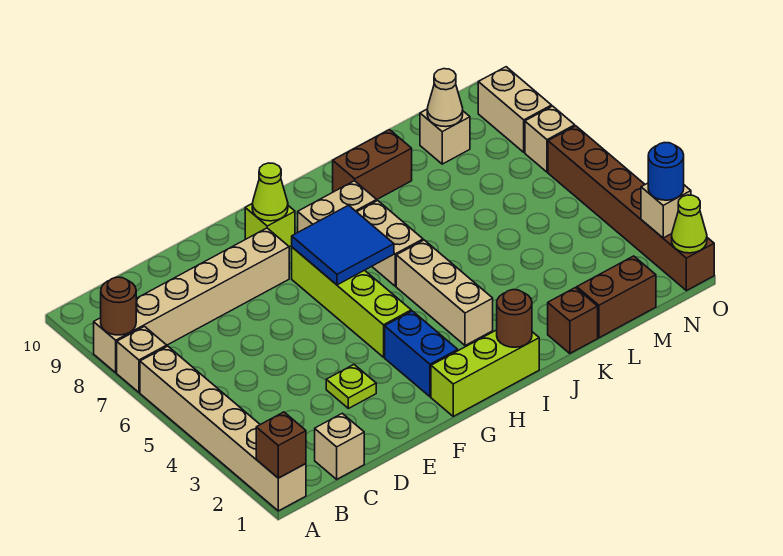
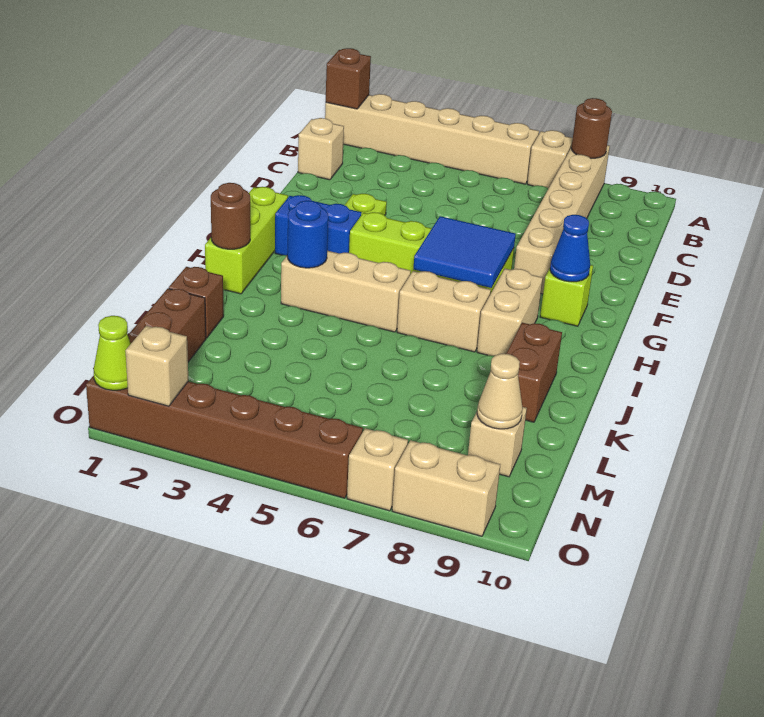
lime cone G9 level 2 -> blue cone G9 level 2
blue round brick O2 level 3 -> blue round brick I3 level 2

